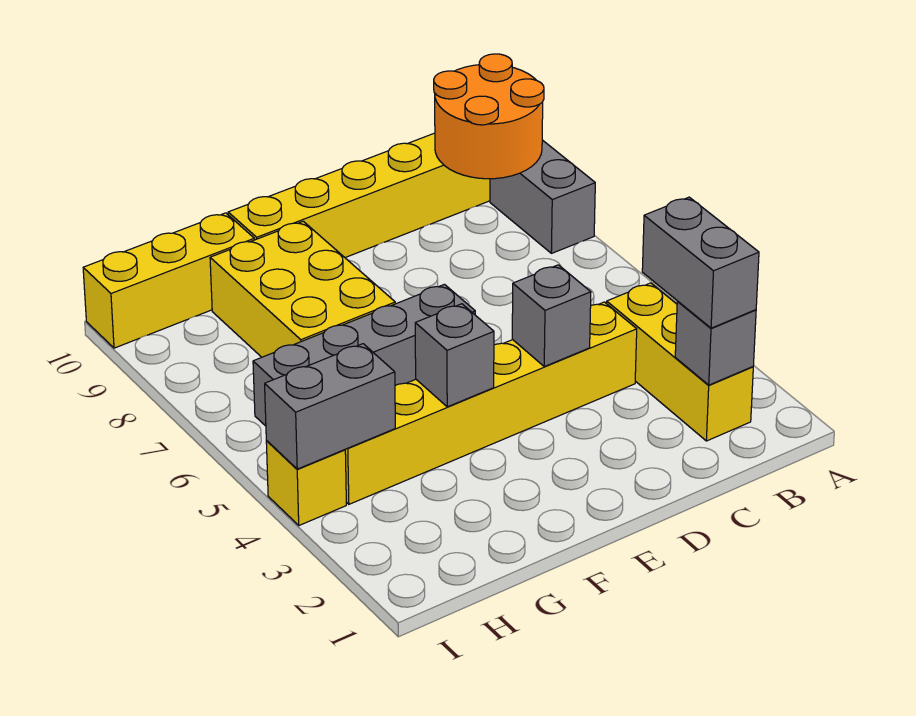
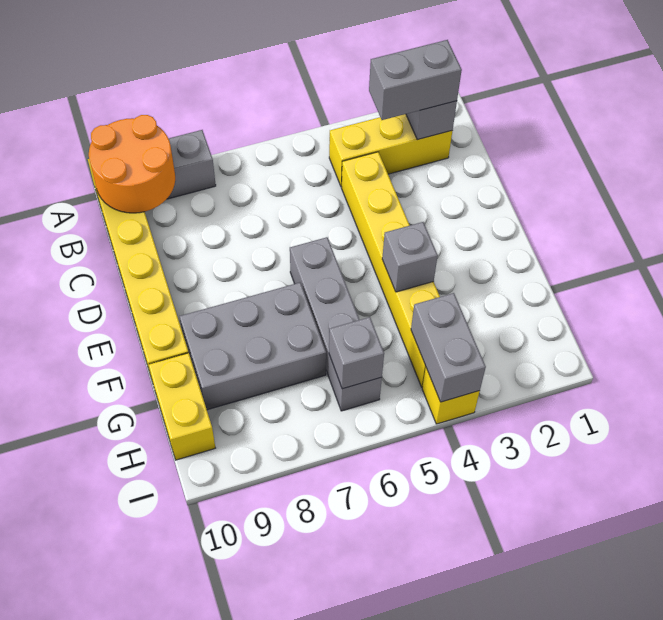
grey brick D4 level 2 -> grey brick H6 level 2
yellow brick F7:G9 level 1 -> grey brick F7:G9 level 1
yellow brick G10:I10 level 1 -> yellow brick G10:H10 level 1

